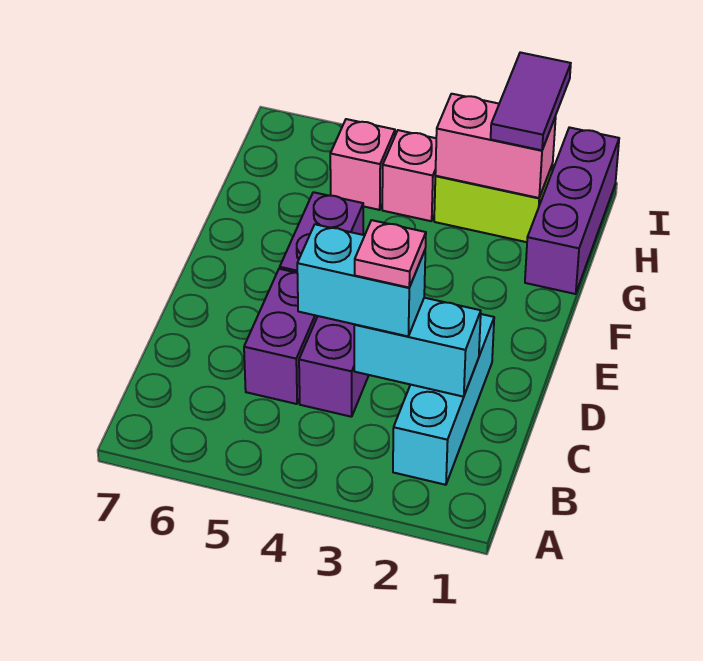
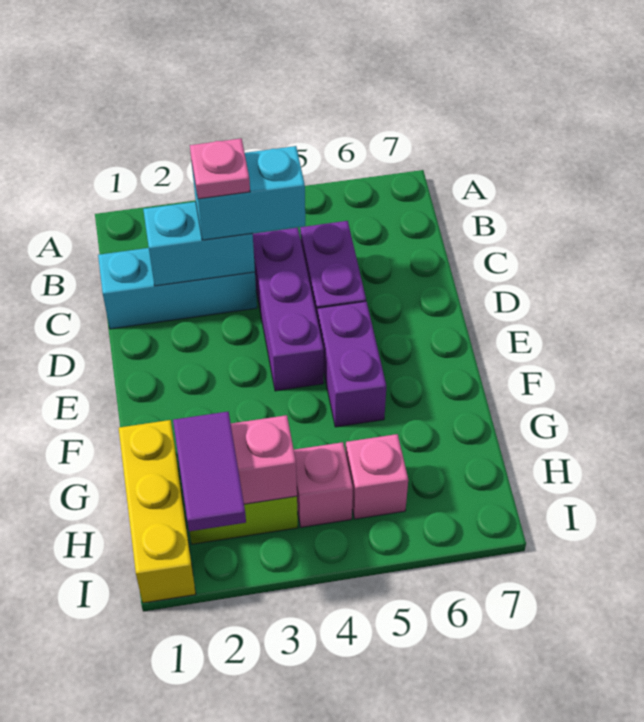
cyan brick B2:D2 level 1 -> cyan brick C1:C3 level 1
purple brick G1:I1 level 1 -> yellow brick G1:I1 level 1

